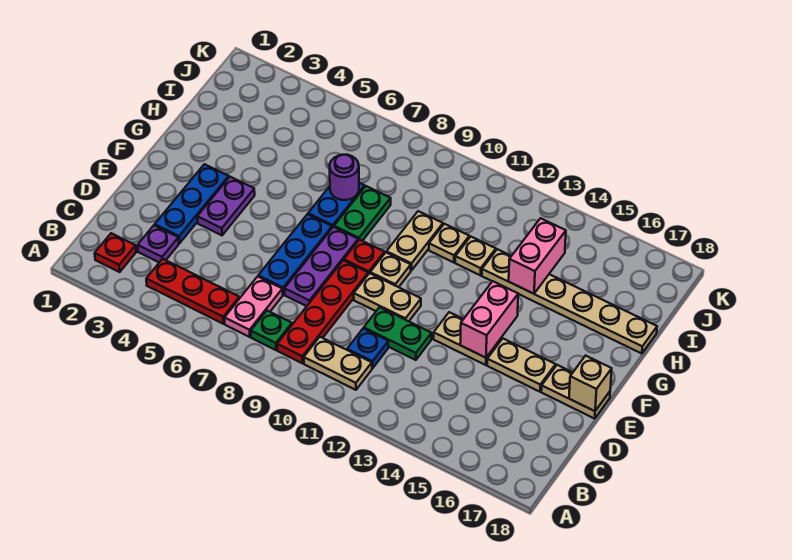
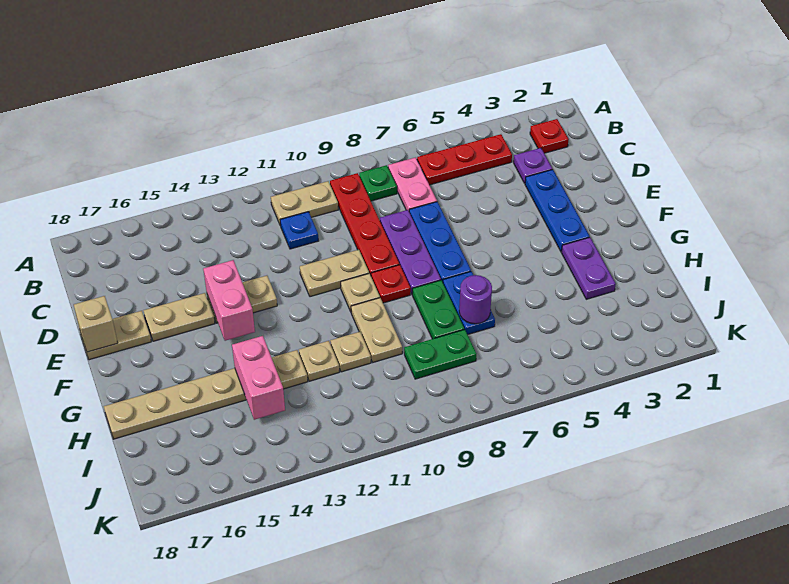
green plate D11:D12 level 1 -> green plate I8:I9 level 1
purple plate E4:F4 level 1 -> purple plate G3:H3 level 1

